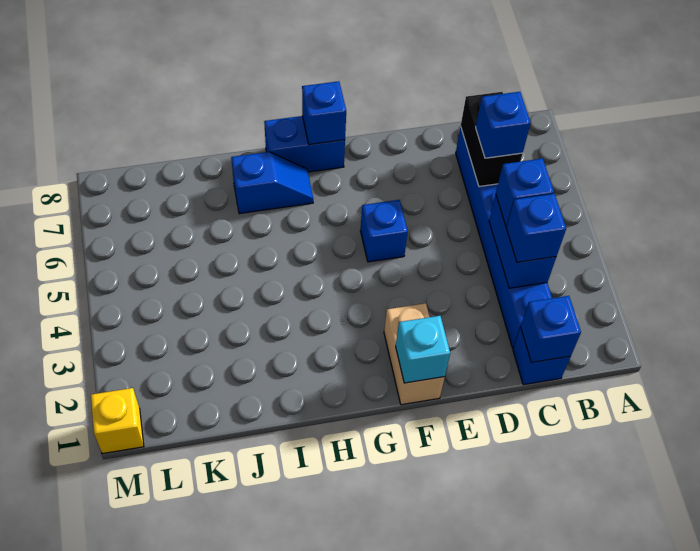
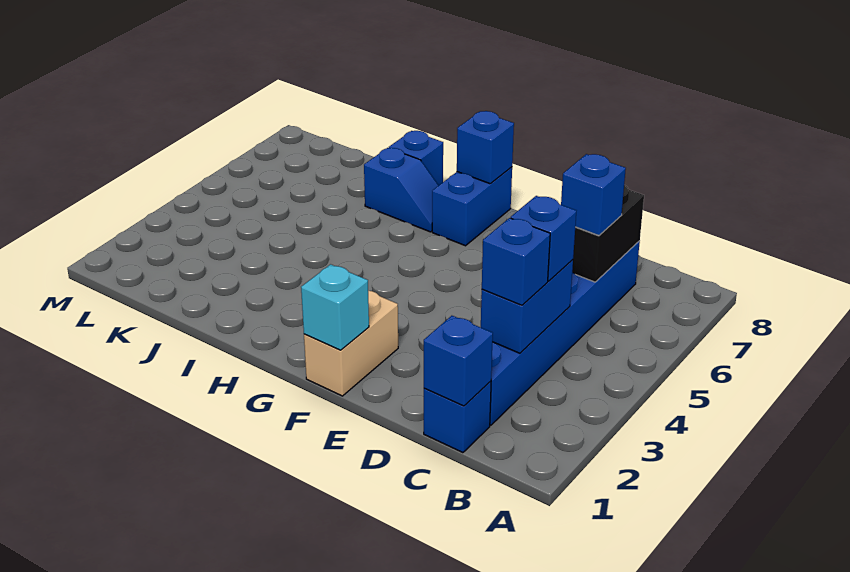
blue brick F5 level 1 -> blue brick I8 level 1
blue brick G8:H8 level 1 -> blue brick G7:G8 level 1
yellow brick M1 level 1 -> none

